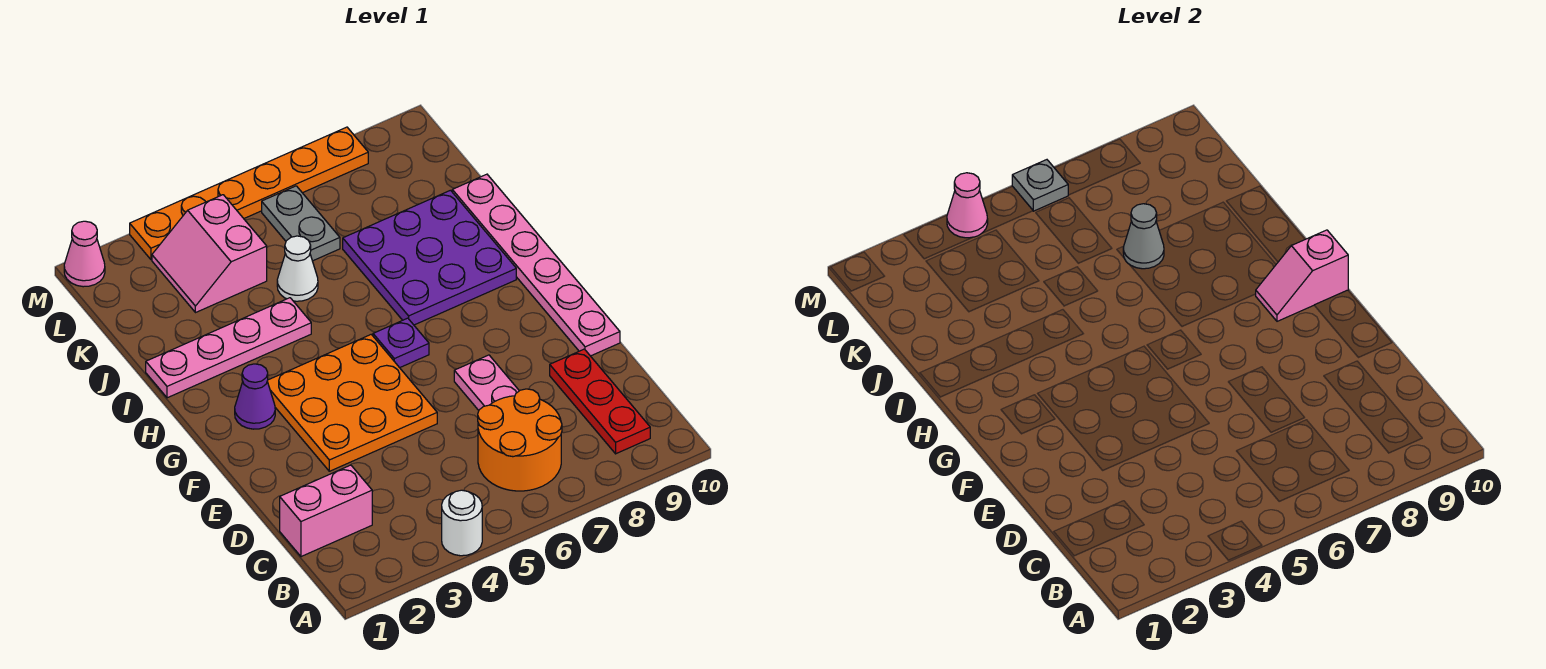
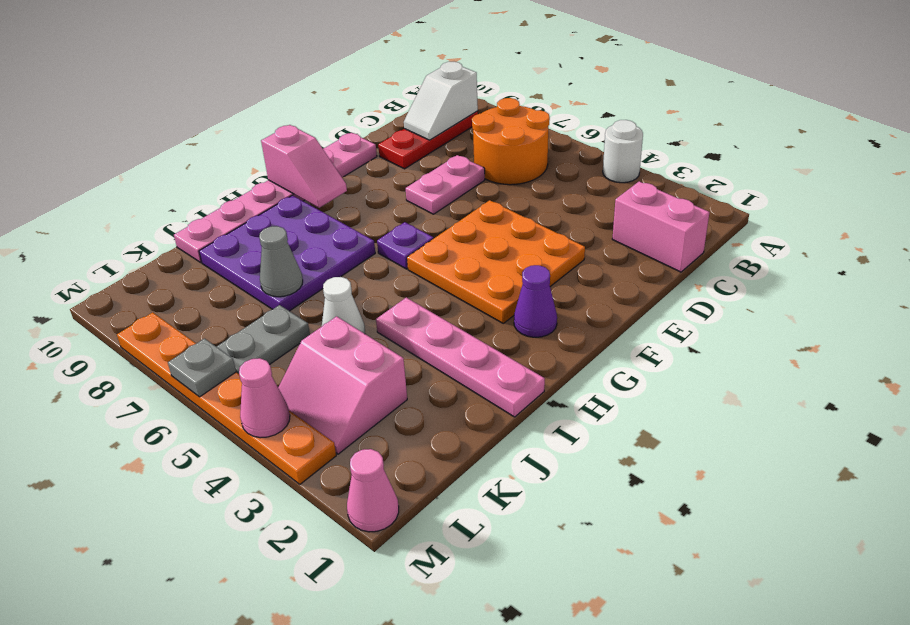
none -> white slope B9:C9 level 2 top B
pink slope K3:L4 level 1 top 4 -> pink slope K3:L4 level 1 top K

